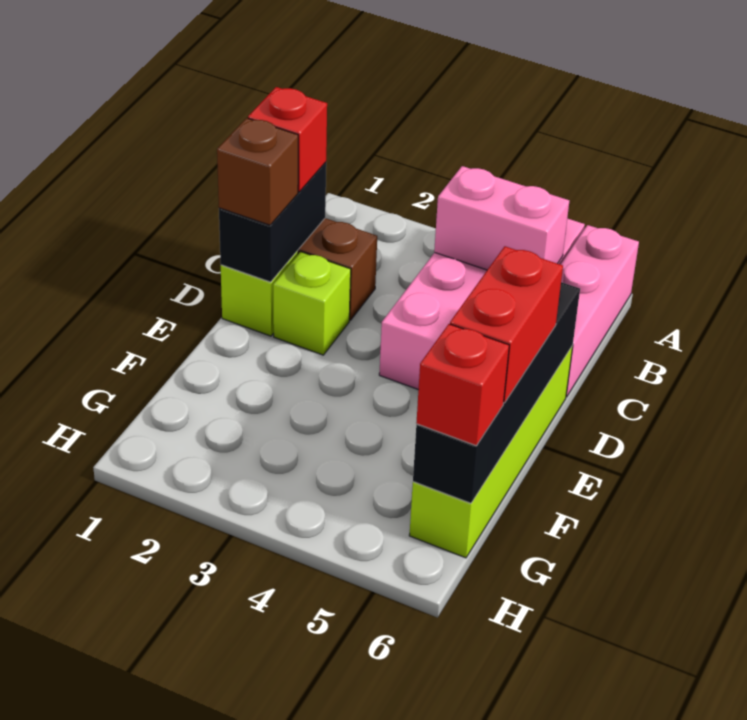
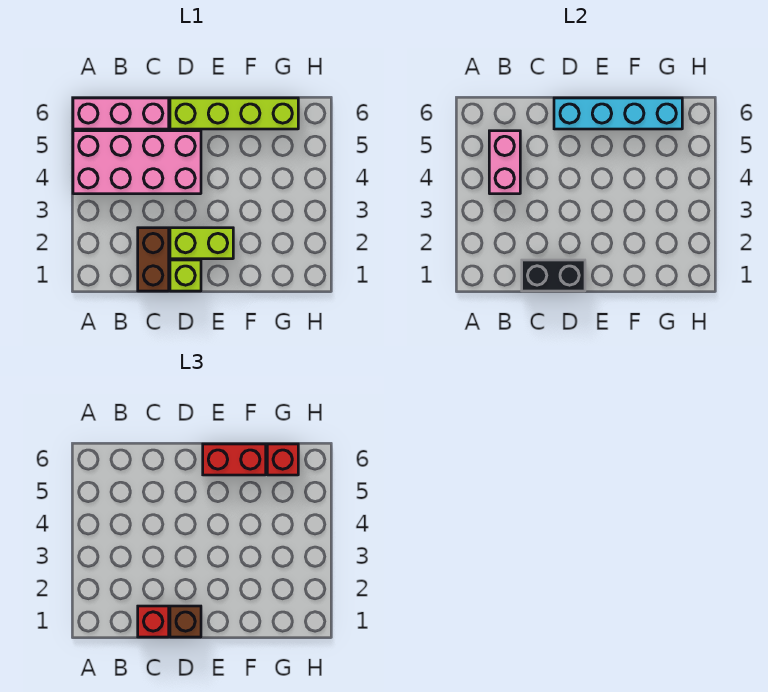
lime brick D2 level 1 -> lime brick D2:E2 level 1
black brick D6:G6 level 2 -> cyan brick D6:G6 level 2

